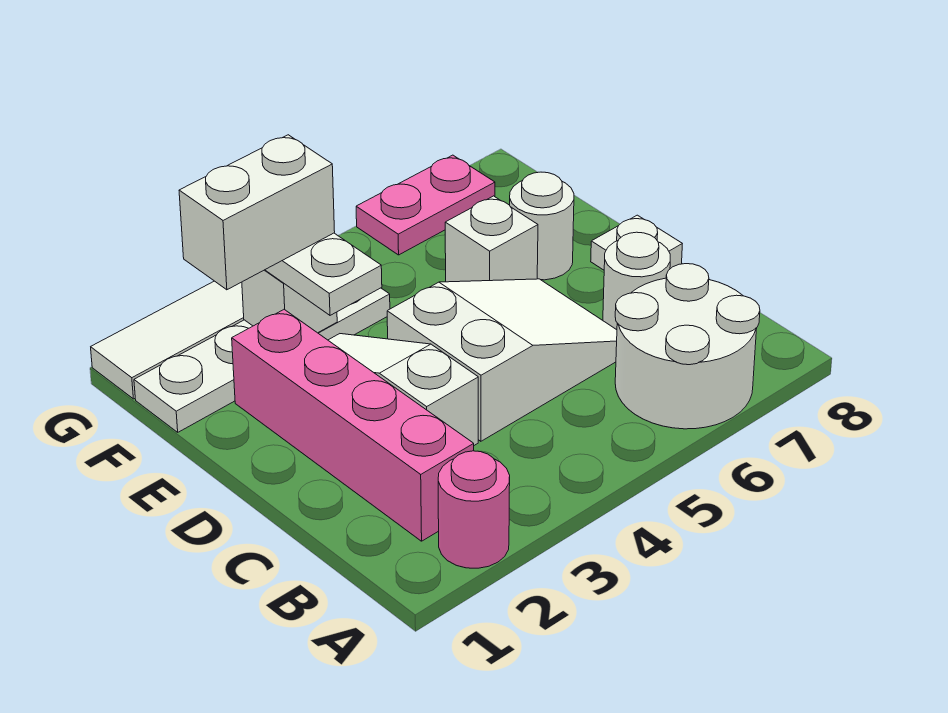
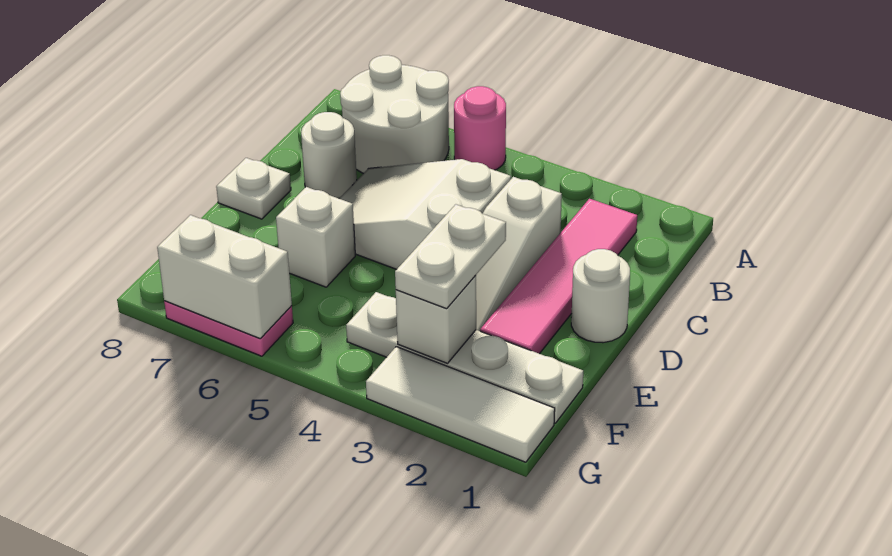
pink round brick A2 level 1 -> pink round brick A5 level 1
pink brick B2:E2 level 1 -> pink tile B2:E2 level 1
white round brick E7 level 1 -> white round brick D1 level 1
white brick F2:F3 level 4 -> white brick G6:G7 level 2

